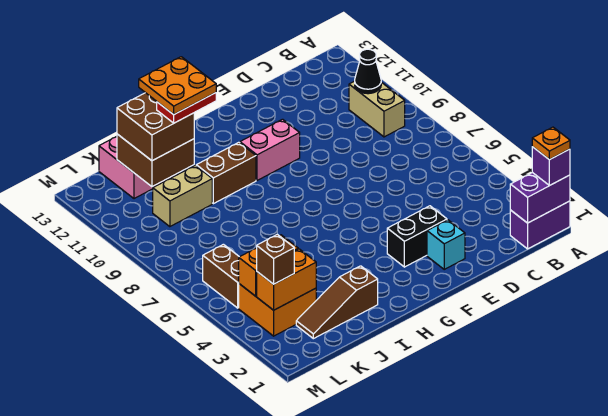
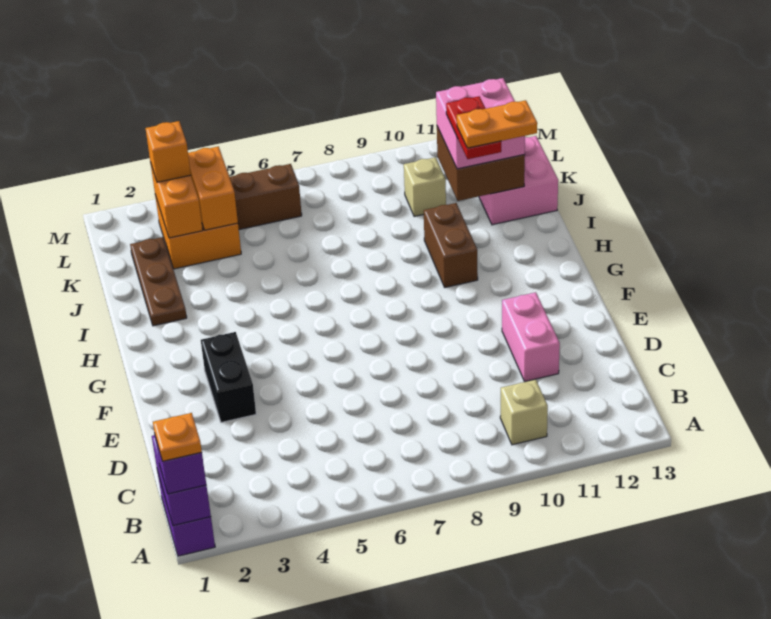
tan brick B9:B10 level 1 -> tan brick B10 level 1
black cone B10 level 2 -> none
cyan brick E2 level 1 -> none
pink brick F10:G10 level 1 -> pink brick D11:E11 level 1
brown slope I2:K2 level 1 top I -> brown plate I2:K2 level 1
orange plate I11:J12 level 5 -> orange plate I11:I12 level 5
tan brick J10:K10 level 1 -> tan brick K10 level 1
brown brick J11:K12 level 3 -> pink brick J11:K12 level 3
brown brick L3 level 3 -> orange brick L3 level 3

